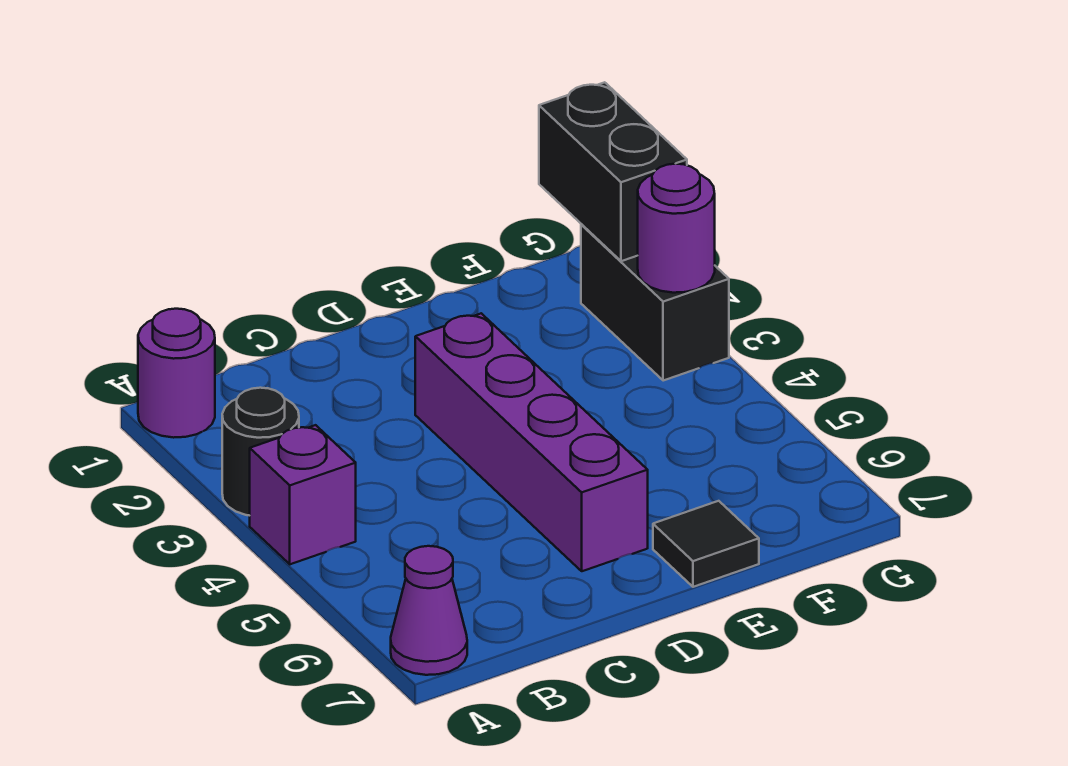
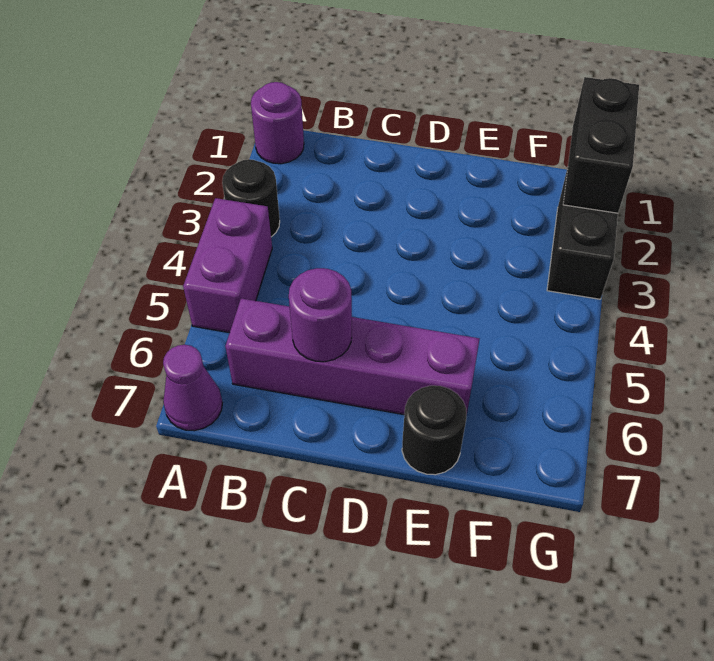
purple brick A4 level 1 -> purple brick A4:A5 level 1
purple brick D3:D6 level 1 -> purple brick B6:E6 level 1
black tile E7 level 1 -> black round brick E7 level 1
purple round brick G3 level 2 -> purple round brick C6 level 2

